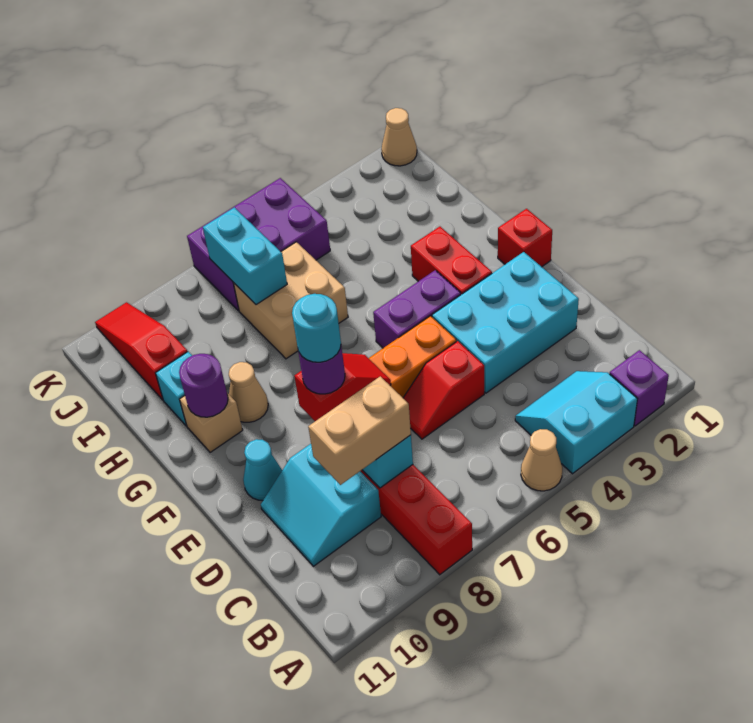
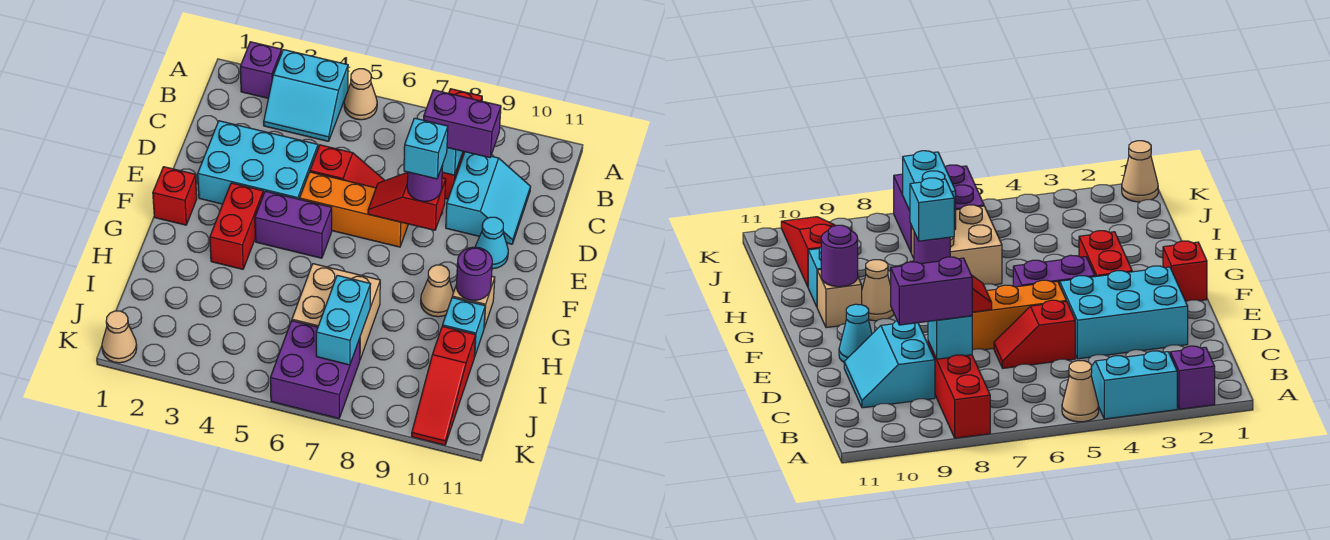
tan brick C8:C9 level 3 -> purple brick C8:C9 level 3
cyan round brick E8 level 4 -> cyan brick E8 level 4
purple brick J5:K7 level 1 -> purple brick J6:K7 level 1

